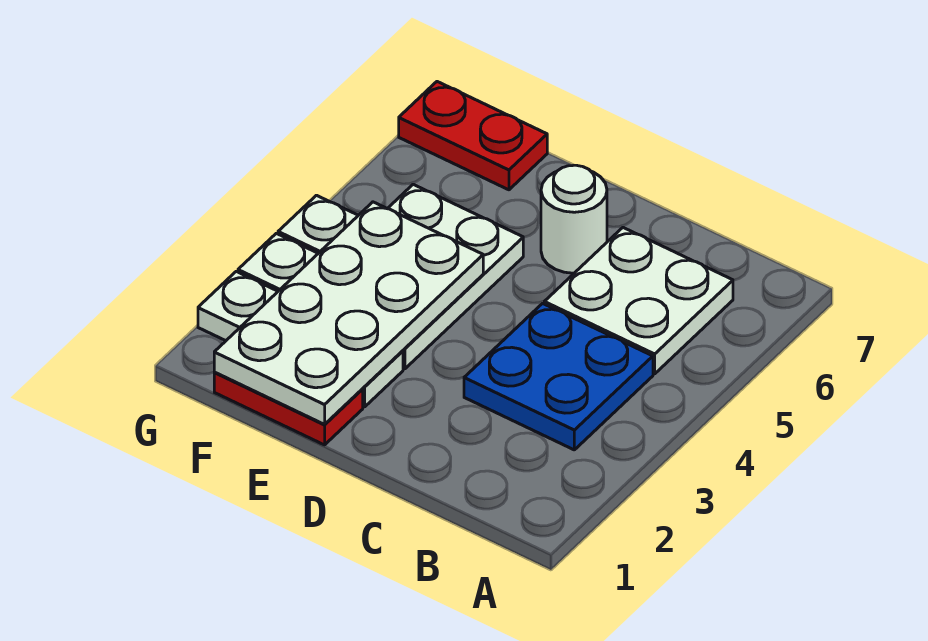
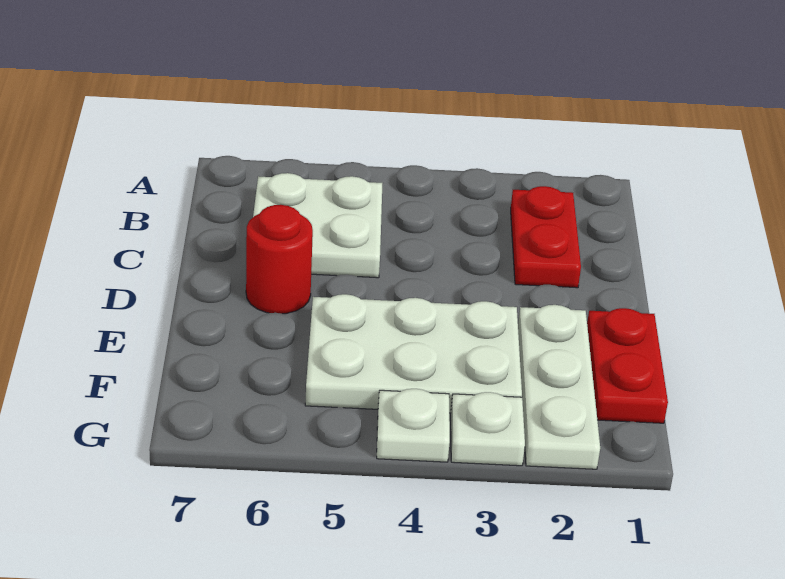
blue plate B3:C4 level 1 -> none
white round brick D6 level 1 -> red round brick D6 level 1
white plate E1:F4 level 2 -> none
red plate F7:G7 level 1 -> red plate B2:C2 level 1

